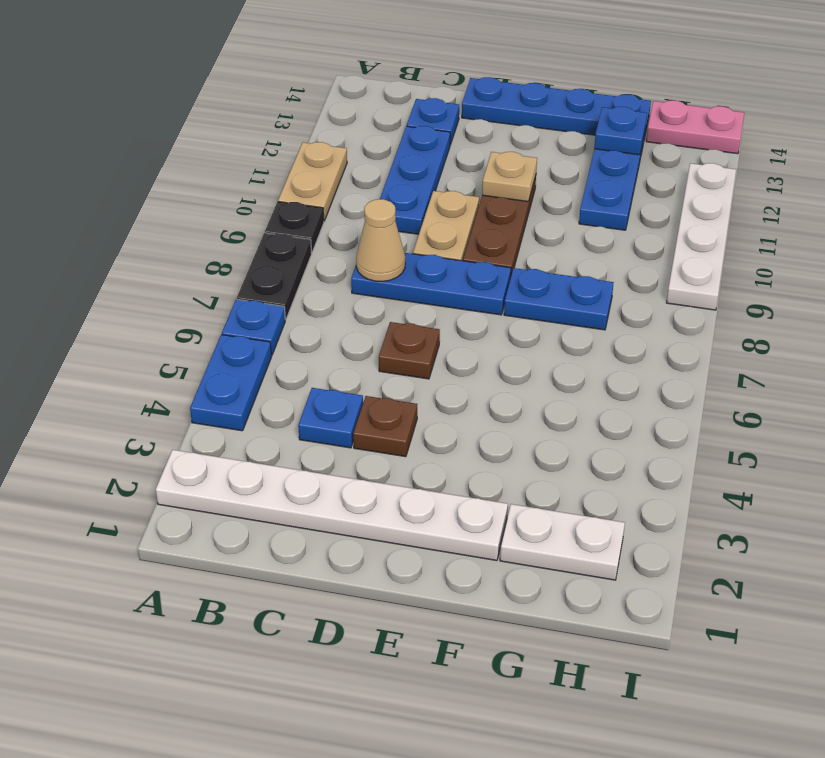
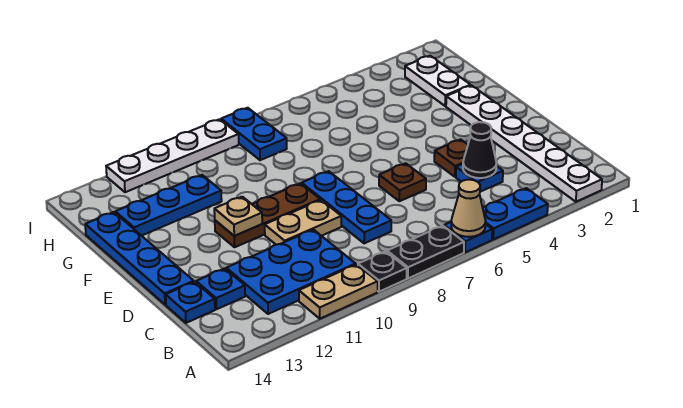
none -> black cone C4 level 2
tan cone C8 level 2 -> tan cone A6 level 2
blue plate C10:C12 level 1 -> blue plate B10:C12 level 1
blue plate F8:G8 level 1 -> blue plate H8:I8 level 1
blue plate G13 level 2 -> blue plate C14 level 1
pink plate H14:I14 level 1 -> none

